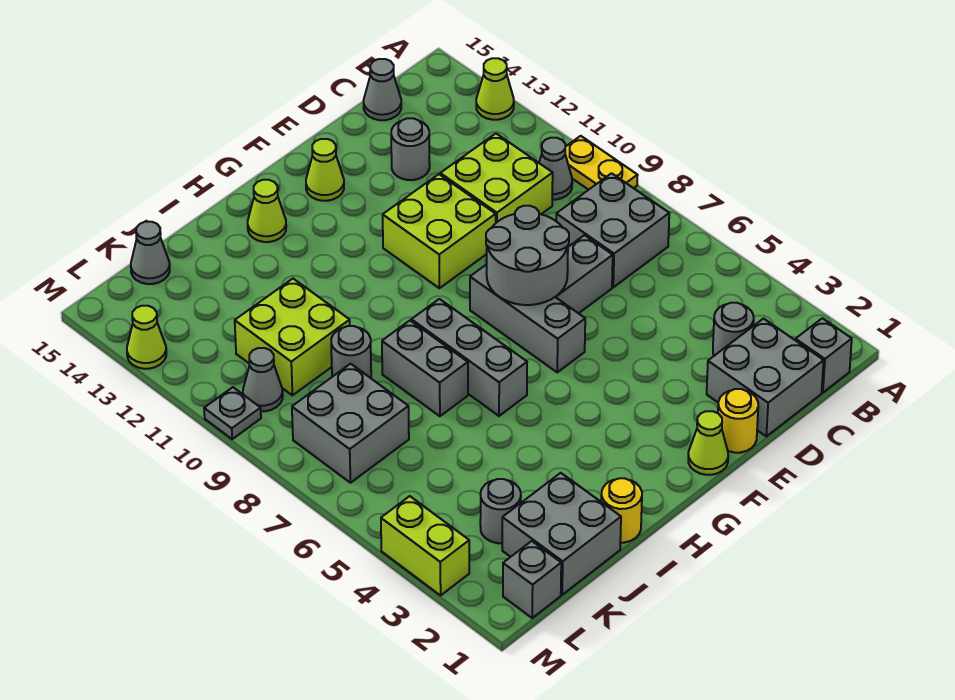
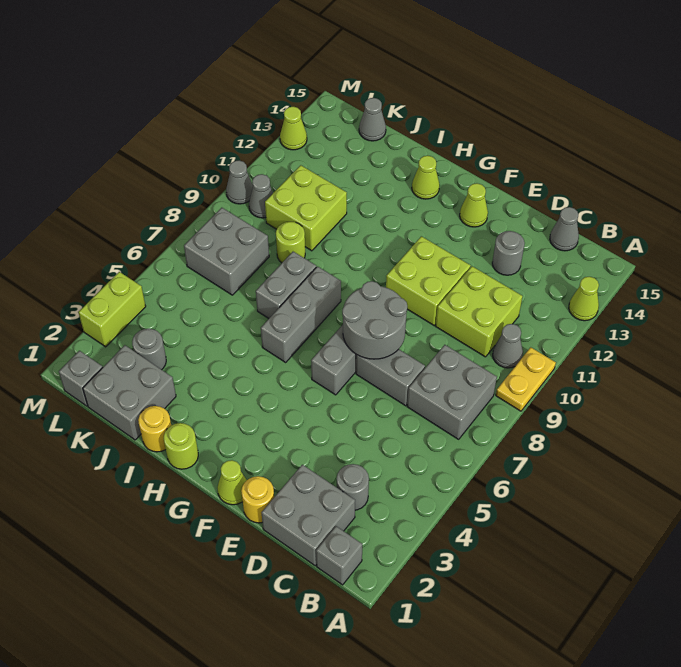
none -> lime round brick H1 level 1
grey round brick J9 level 1 -> lime round brick J9 level 1
grey plate M10 level 1 -> grey cone M10 level 1

